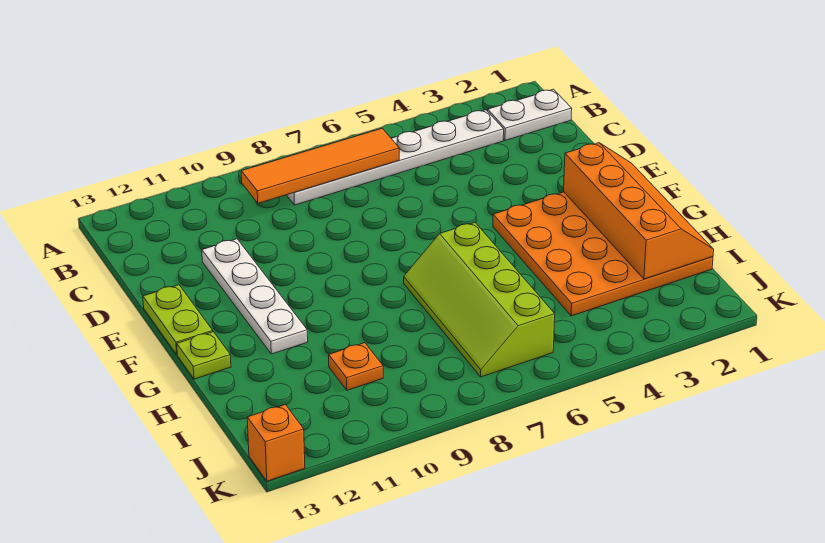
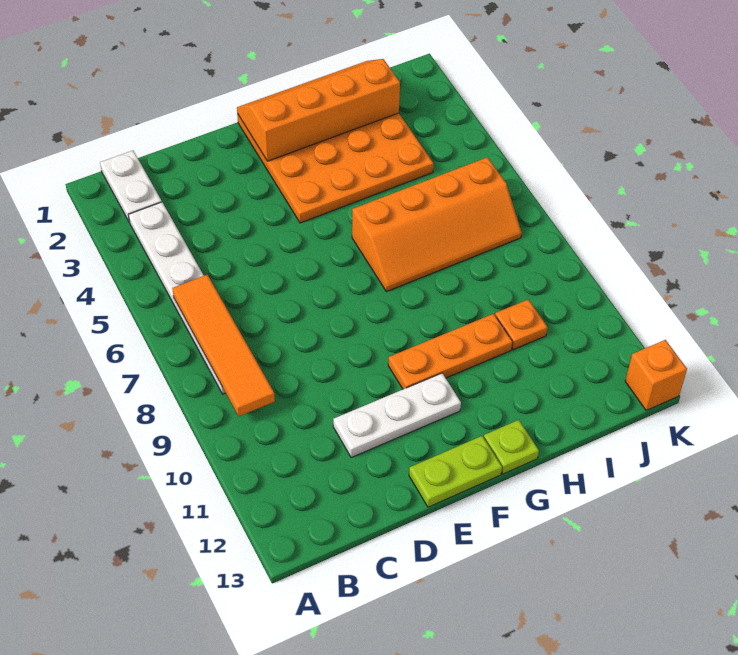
white plate D11:G11 level 1 -> white plate D11:F11 level 1
none -> orange plate F10:H10 level 1
lime slope G6:J7 level 1 top 6 -> orange slope G6:J7 level 1 top 6

